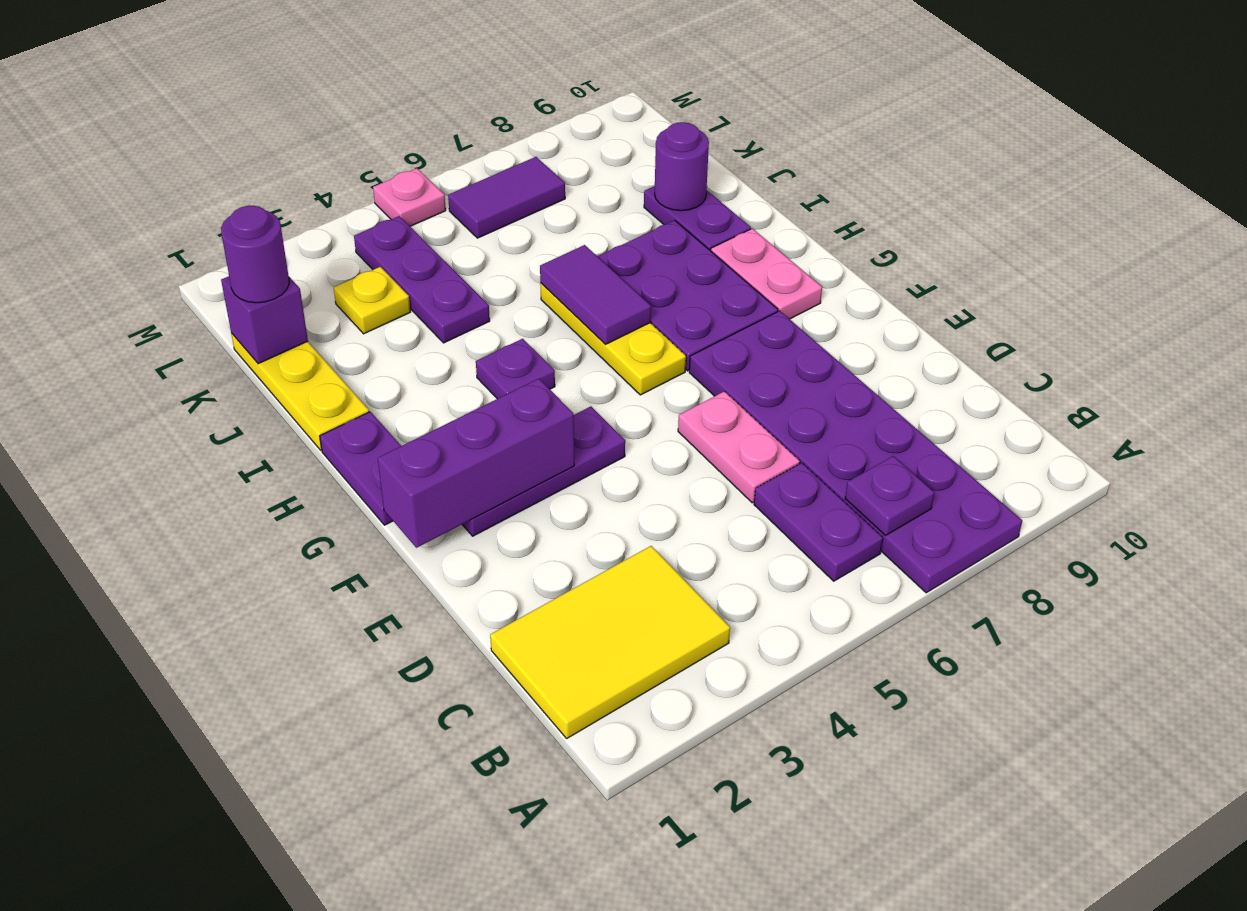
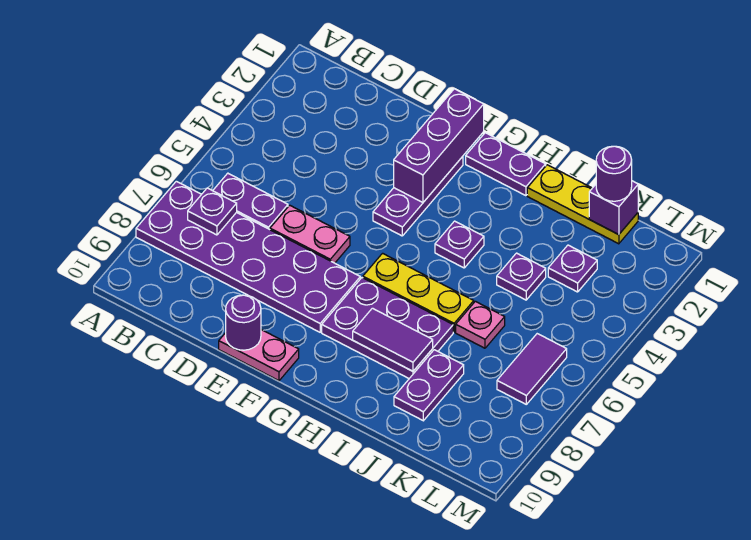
yellow tile B1:C3 level 1 -> none
pink plate G9:H9 level 1 -> pink plate E10:F10 level 1
purple tile H6:I6 level 2 -> purple tile H8:I8 level 2
purple plate I9:J9 level 1 -> purple plate J8:J9 level 1
purple plate J4:L4 level 1 -> purple plate J4 level 1
purple round brick J9 level 2 -> purple round brick E10 level 2
yellow plate K3 level 1 -> purple plate K3 level 1
pink plate M5 level 1 -> pink plate J6 level 1

